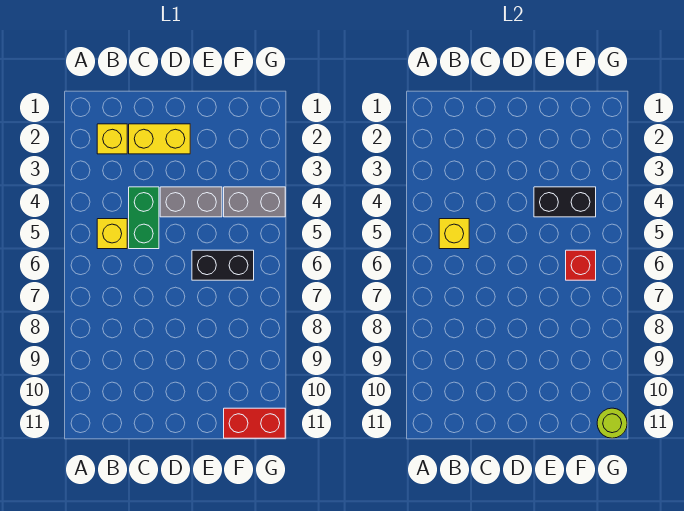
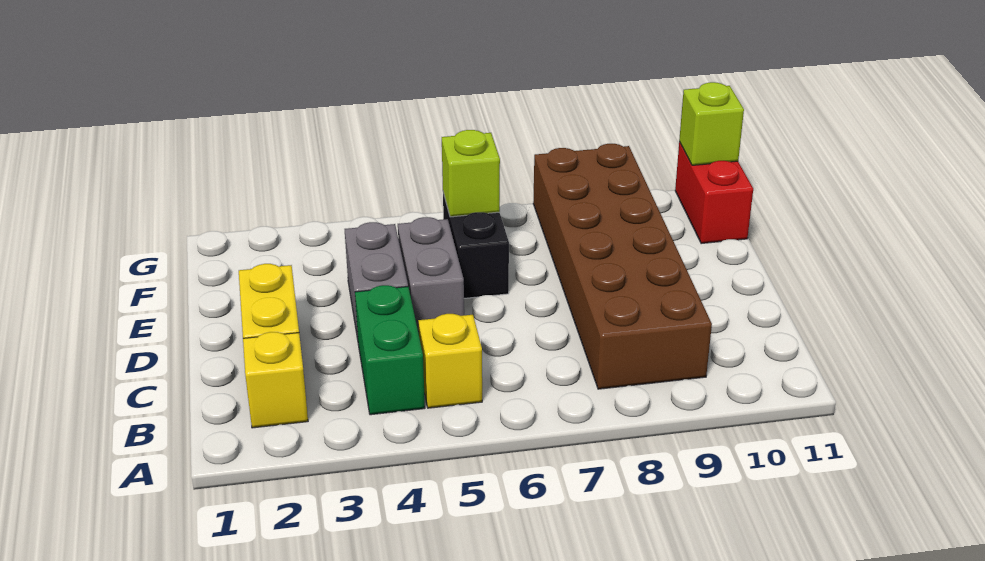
yellow brick B5 level 2 -> none
none -> brown brick B8:G9 level 1
green brick C4:C5 level 1 -> green brick B4:C4 level 1
black brick E4:F4 level 2 -> none
grey brick F4:G4 level 1 -> grey brick D5:E5 level 1
red brick F6 level 2 -> lime brick F6 level 2
lime round brick G11 level 2 -> lime brick G11 level 2

